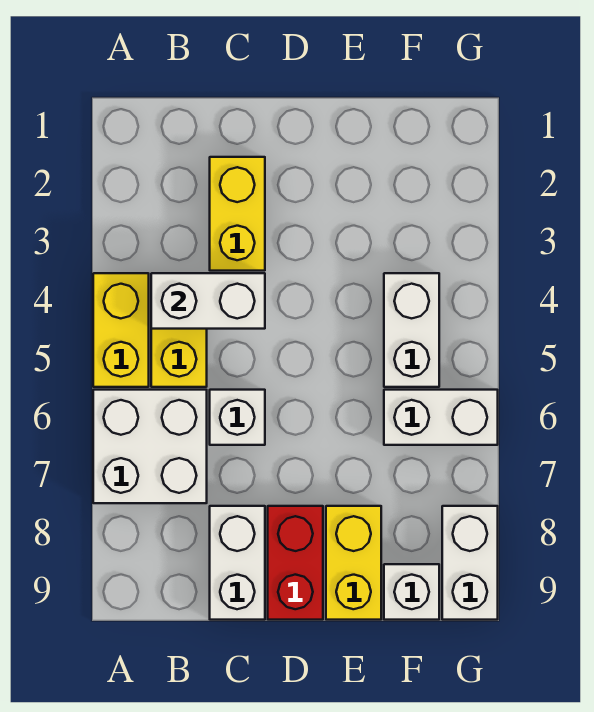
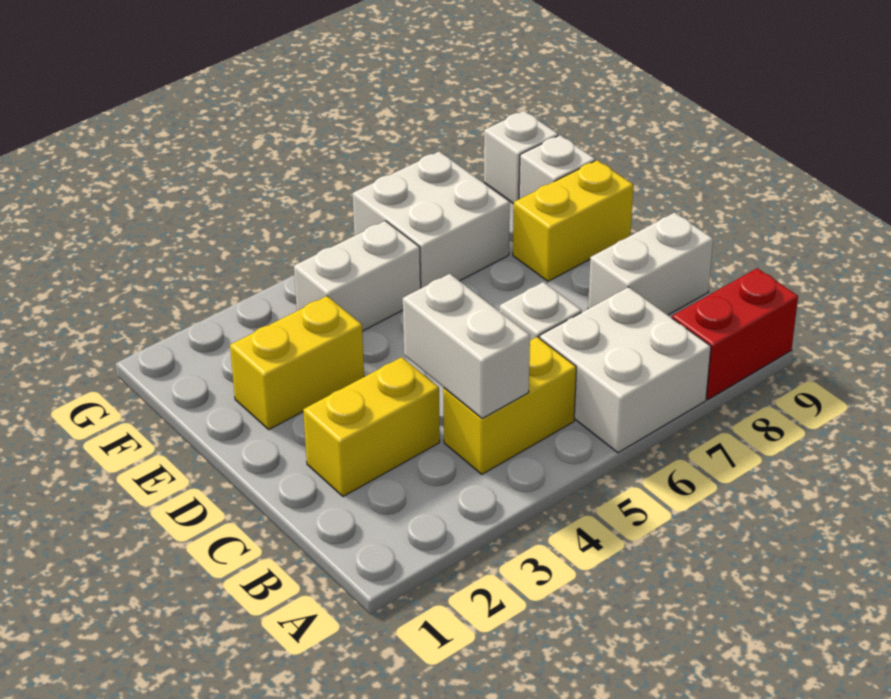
yellow brick A4:A5 level 1 -> yellow brick E2:E3 level 1
red brick D8:D9 level 1 -> red brick A8:A9 level 1
white brick F6:G6 level 1 -> white brick F6:G7 level 1
white brick G8:G9 level 1 -> white brick G9 level 1

